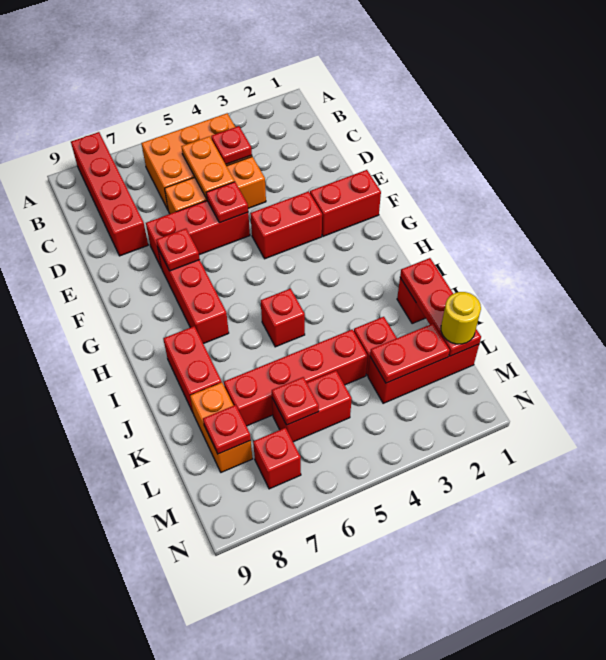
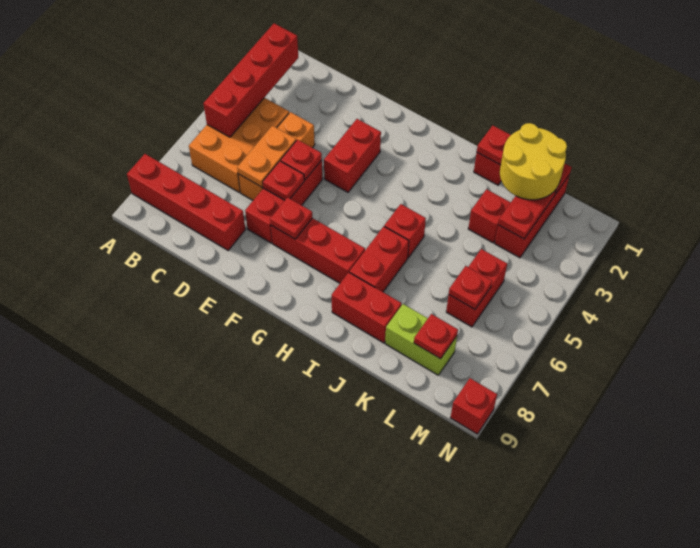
red plate C4 level 2 -> red plate E6 level 2
orange plate C5:D5 level 2 -> orange plate D5:D6 level 2
red brick F1:F2 level 1 -> red brick I6:I7 level 1
red brick K4:K7 level 1 -> red brick B2:B5 level 2
orange brick K8:L8 level 1 -> lime brick K8:L8 level 1
yellow round brick L1 level 3 -> yellow round brick K1:L2 level 3
red brick M7 level 1 -> red brick N9 level 1

